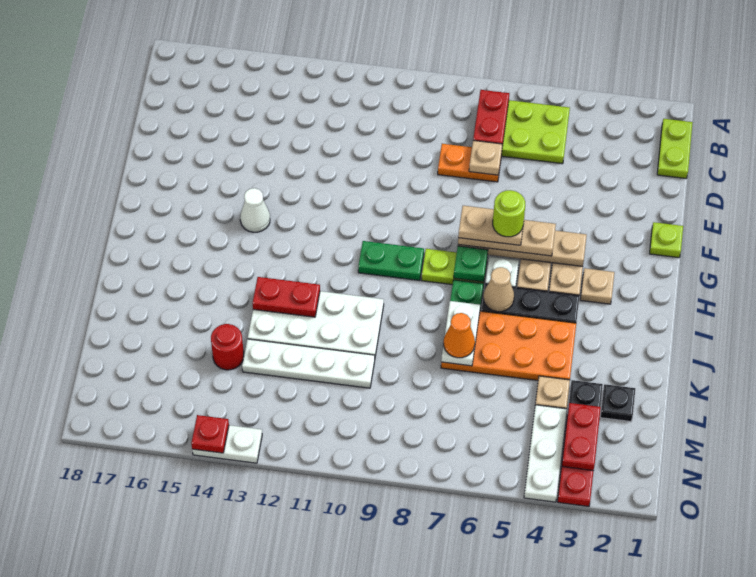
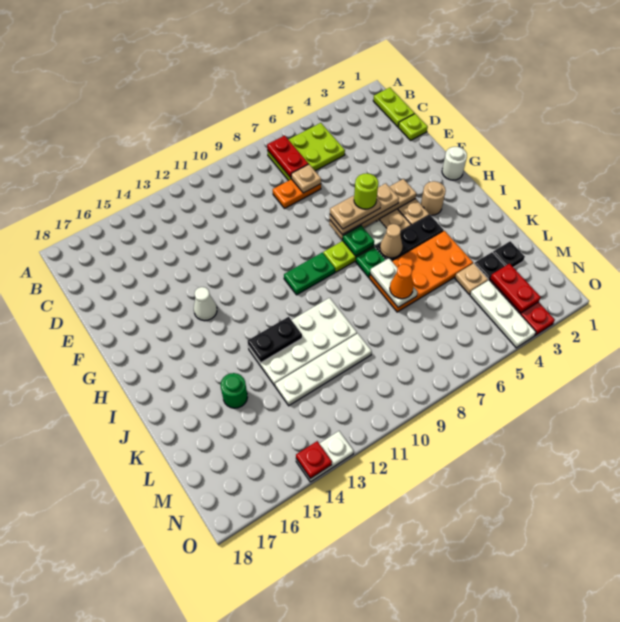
lime plate F1 level 1 -> lime plate D1 level 1
none -> white round brick G1 level 1
tan plate H3 level 1 -> tan round brick H3 level 1
red plate J12:J13 level 2 -> black plate J12:J13 level 2
none -> green round brick K15 level 1
red round brick L14 level 1 -> none

